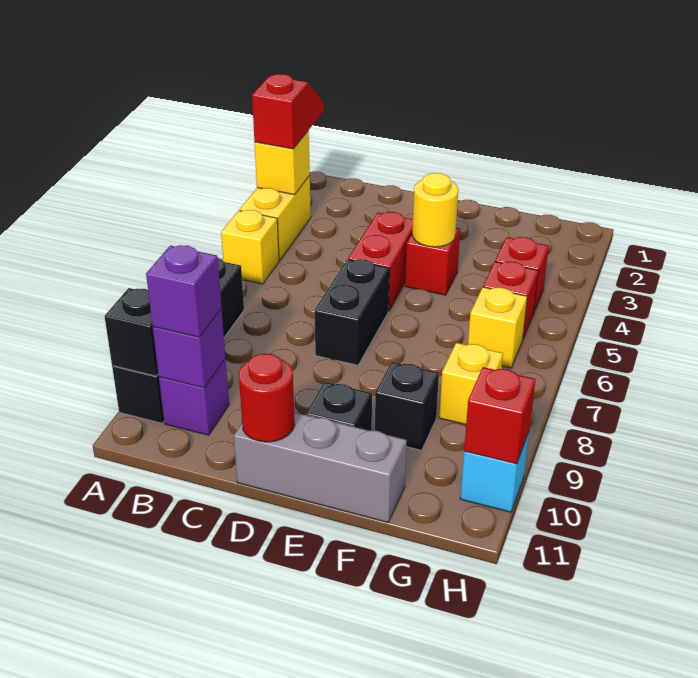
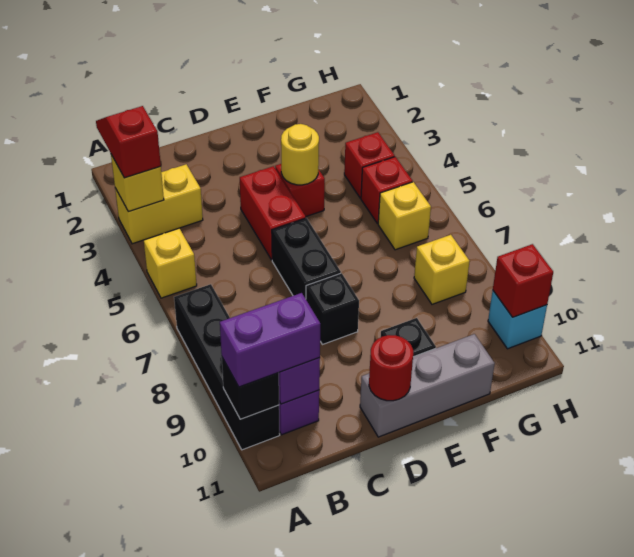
yellow brick A3:A4 level 1 -> yellow brick A3:B3 level 1
purple brick B10 level 3 -> purple brick A10:B10 level 3
black brick F9 level 1 -> black brick D8 level 1

